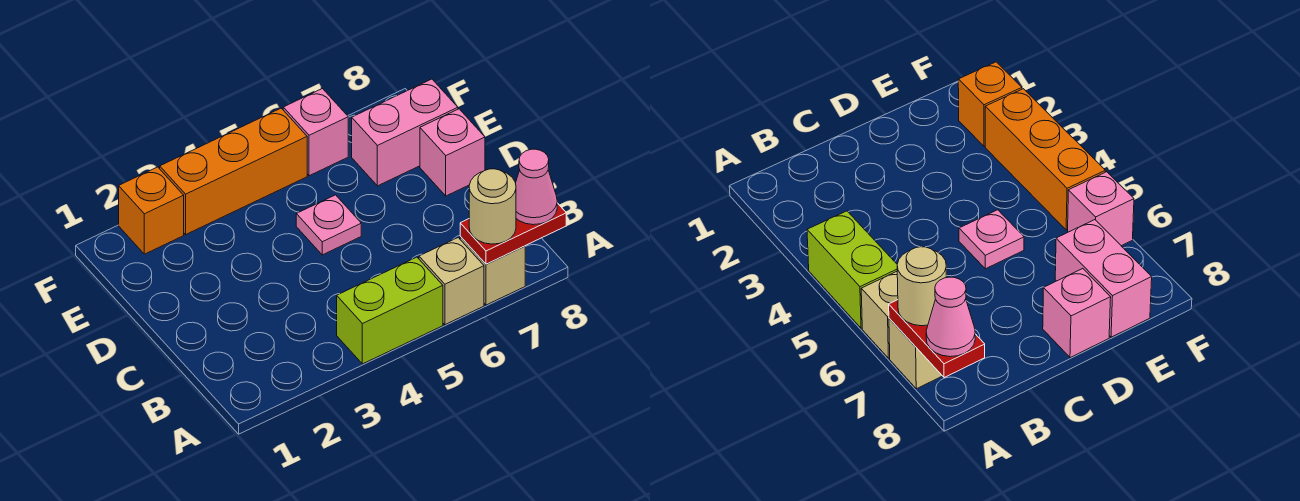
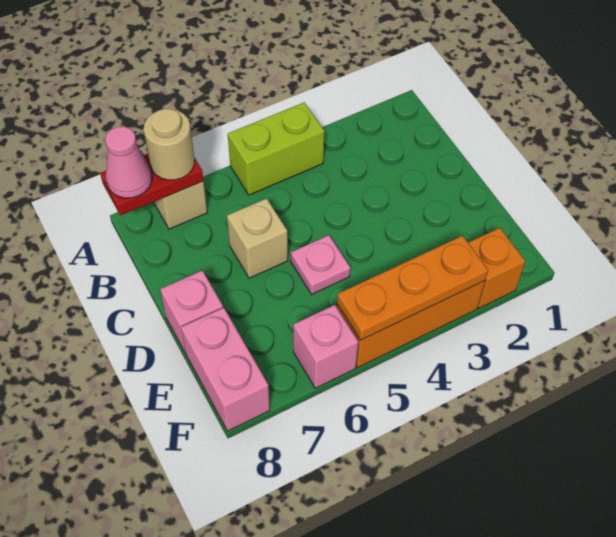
tan brick A6 level 1 -> tan brick C6 level 1
pink brick E7:E8 level 1 -> pink brick E8:F8 level 1
none -> orange plate F3:F5 level 2

